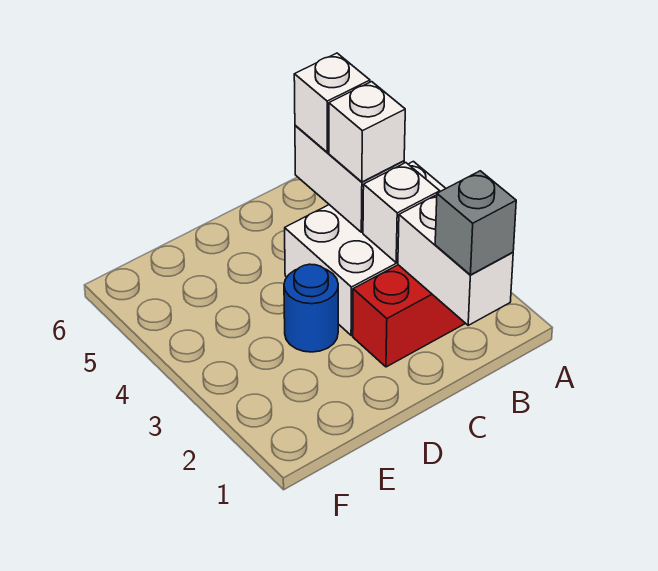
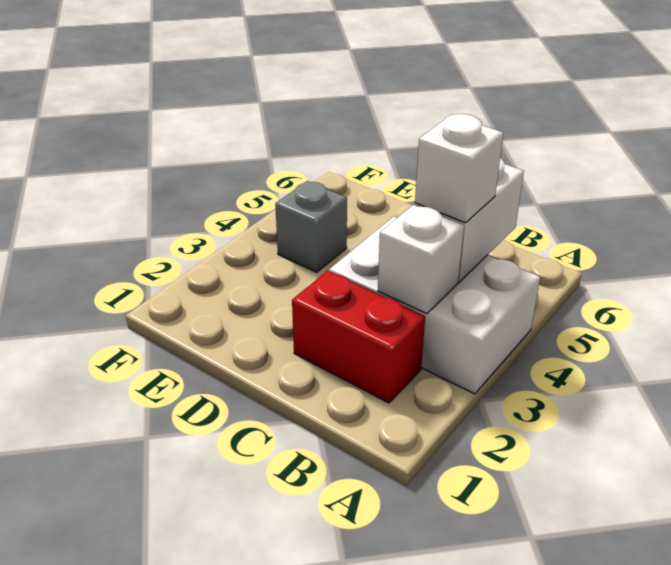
white brick B1:B2 level 2 -> none
grey brick B1 level 3 -> grey brick E4 level 1
white brick B5 level 3 -> none
blue round brick D3 level 1 -> none

